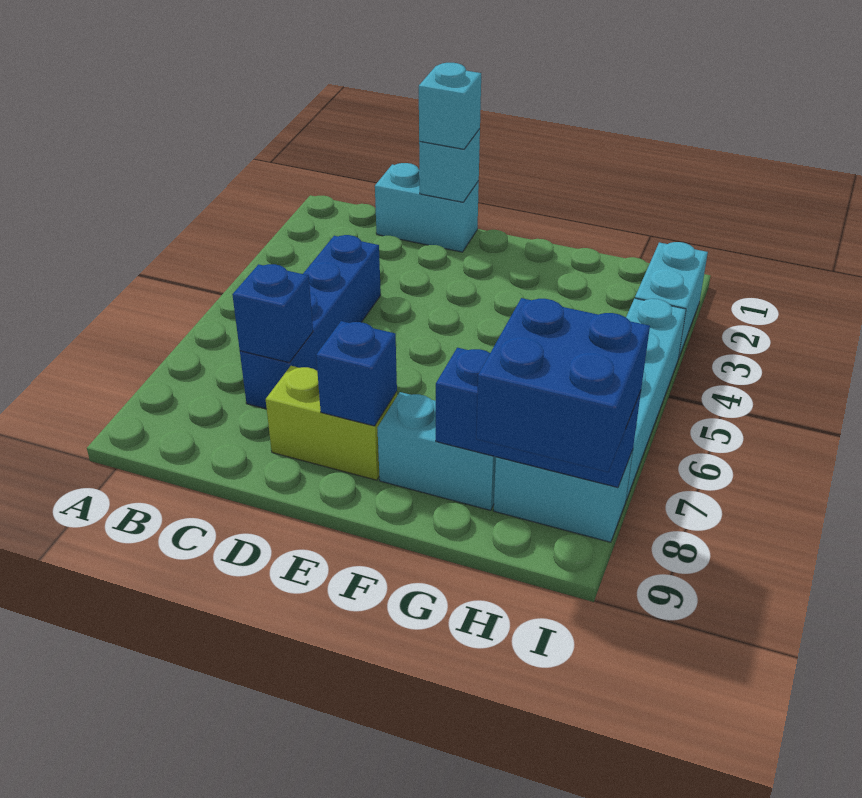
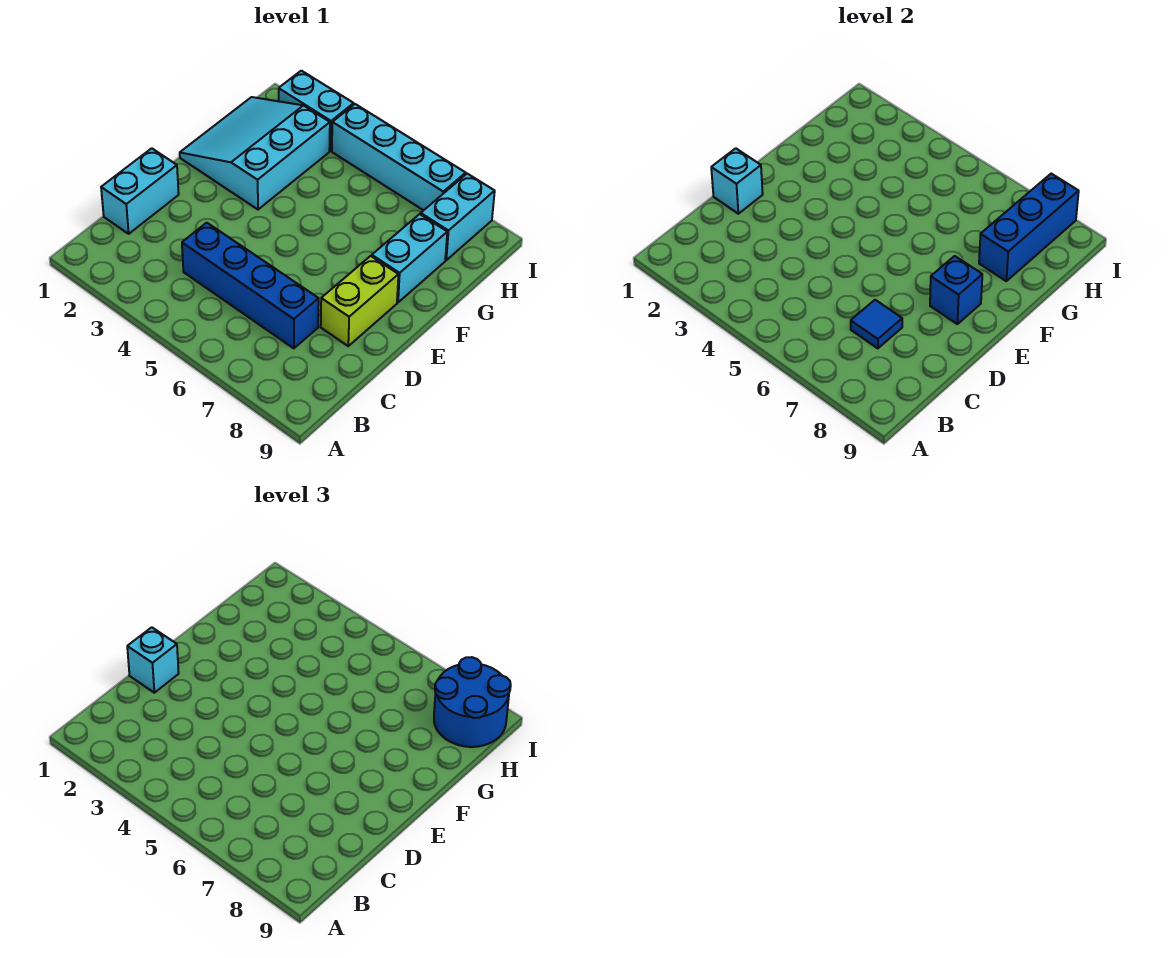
blue brick C7 level 2 -> blue tile C7 level 2
none -> cyan slope F1:H3 level 1 top 3
blue brick H8:I9 level 3 -> blue round brick H8:I9 level 3

